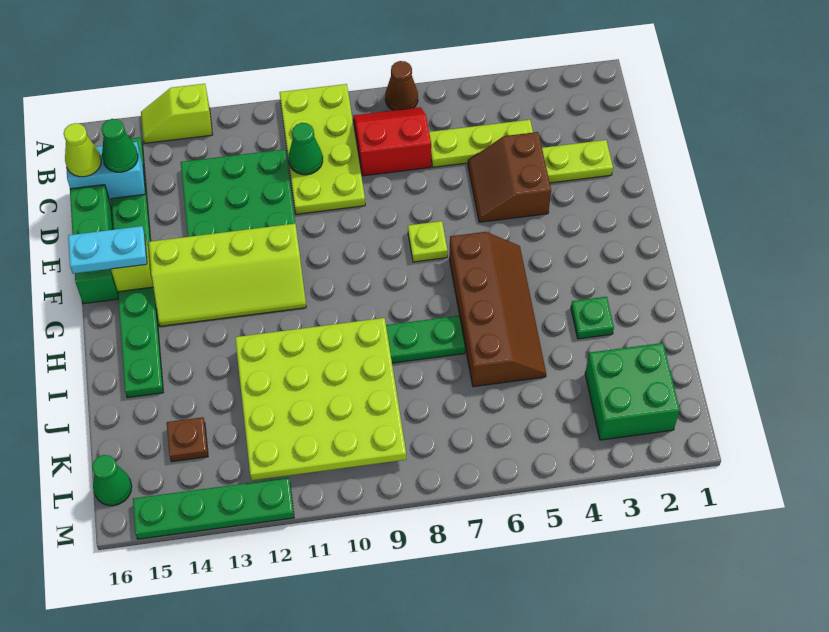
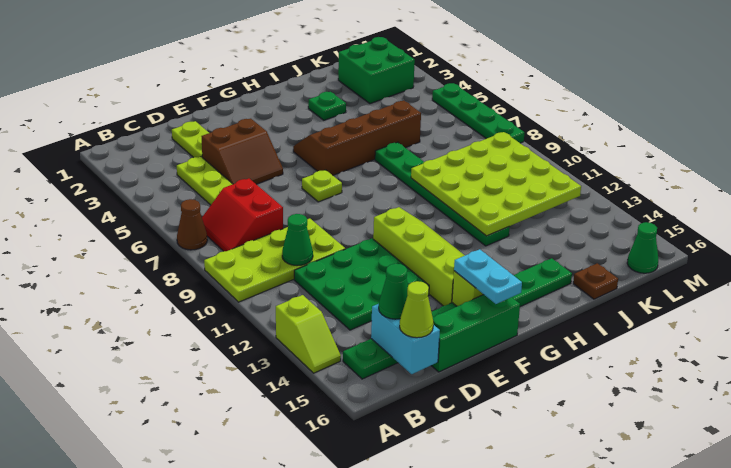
brown plate K14 level 1 -> brown plate J16 level 1
green plate M12:M15 level 1 -> green plate M5:M8 level 1

